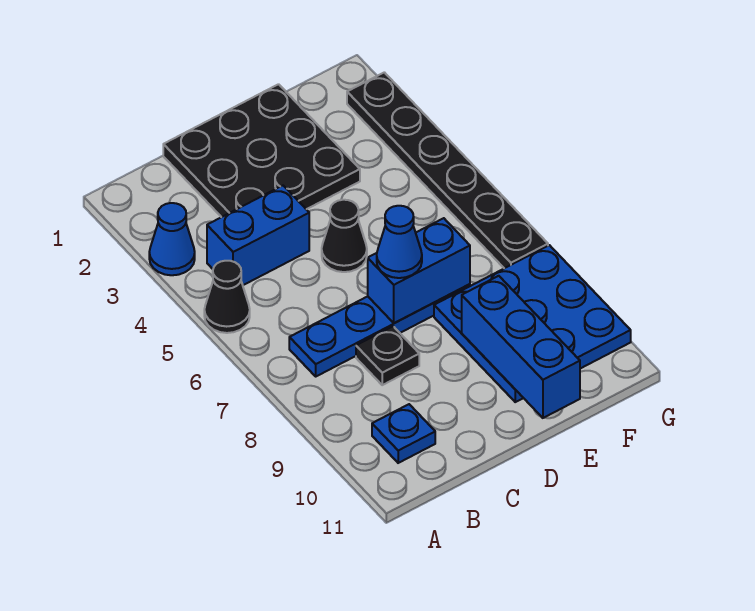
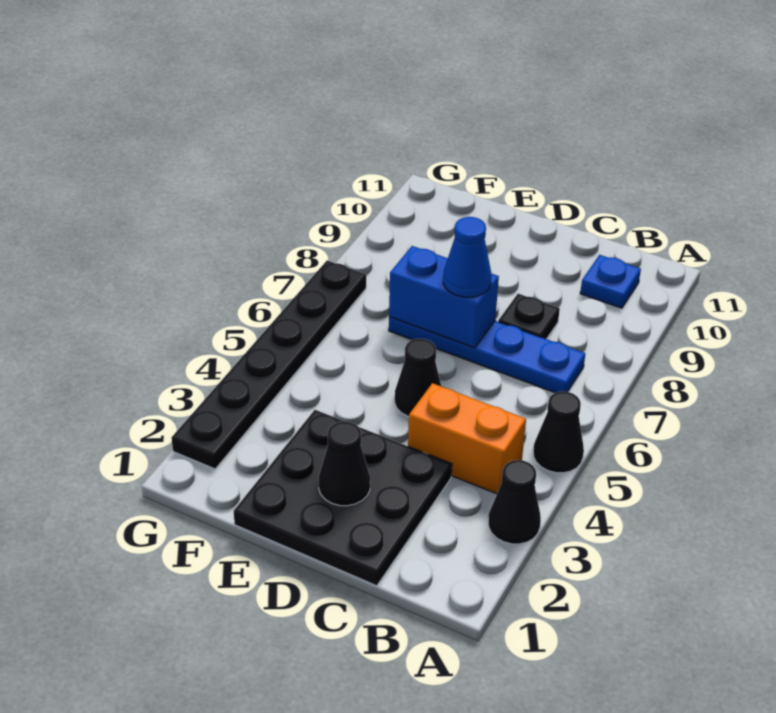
blue cone A3 level 1 -> black cone A3 level 1
blue brick B4:C4 level 1 -> orange brick B4:C4 level 1
none -> black cone D2 level 2
blue plate E8:G10 level 1 -> none
blue brick E9:E11 level 2 -> none

